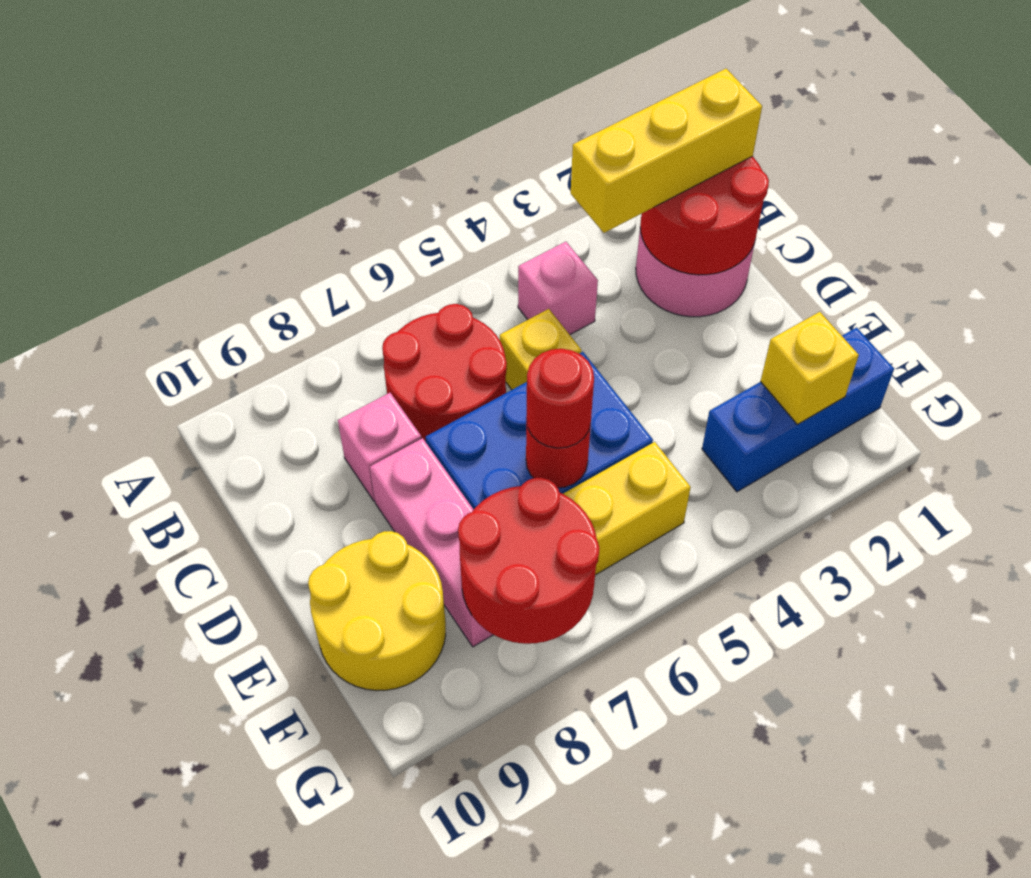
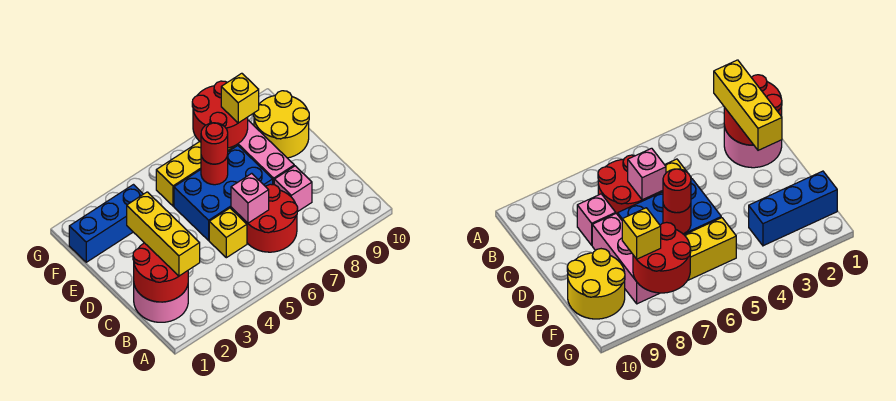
yellow brick B1:B3 level 3 -> yellow brick B2:D2 level 3
pink brick B4 level 1 -> pink brick C6 level 2
yellow brick F2 level 2 -> yellow brick F8 level 3

